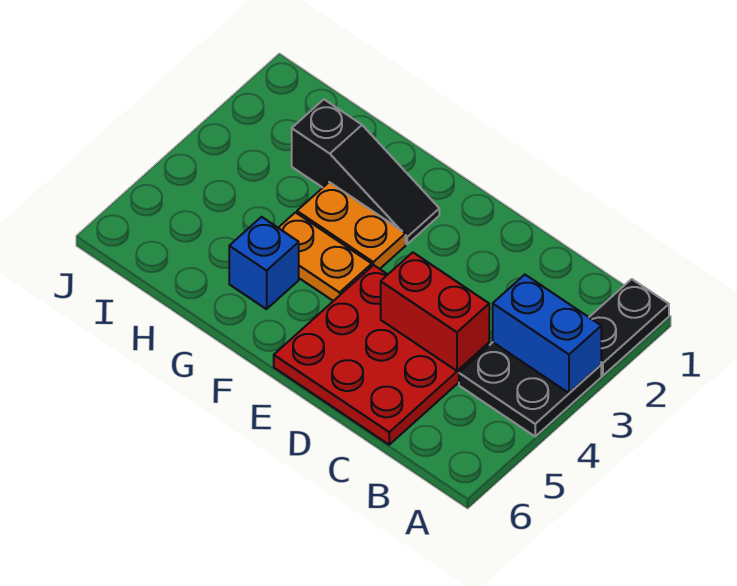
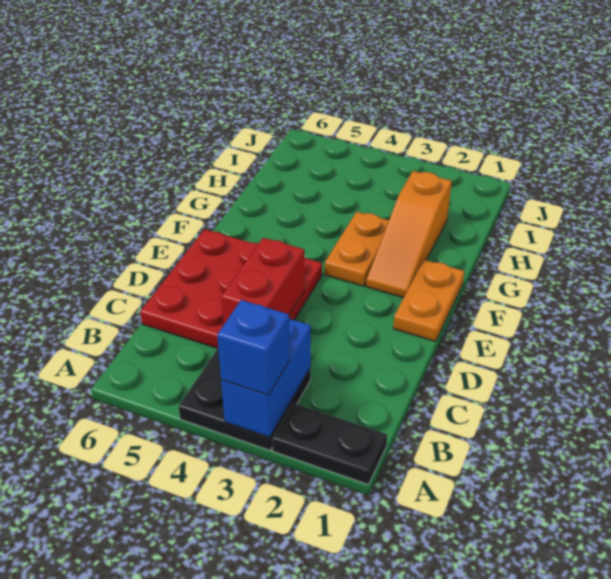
black slope F2:H2 level 1 top H -> orange slope F2:H2 level 1 top H
orange plate F4:G4 level 1 -> orange plate E1:F1 level 1
blue brick G5 level 1 -> blue brick A3 level 3

